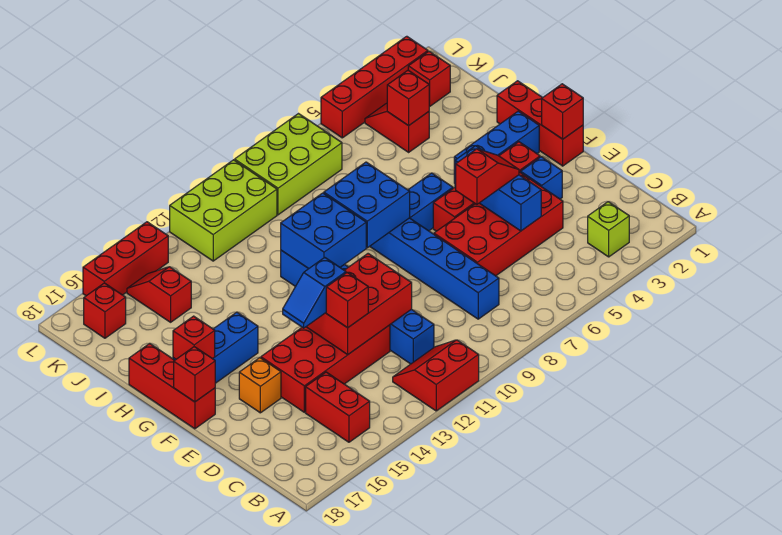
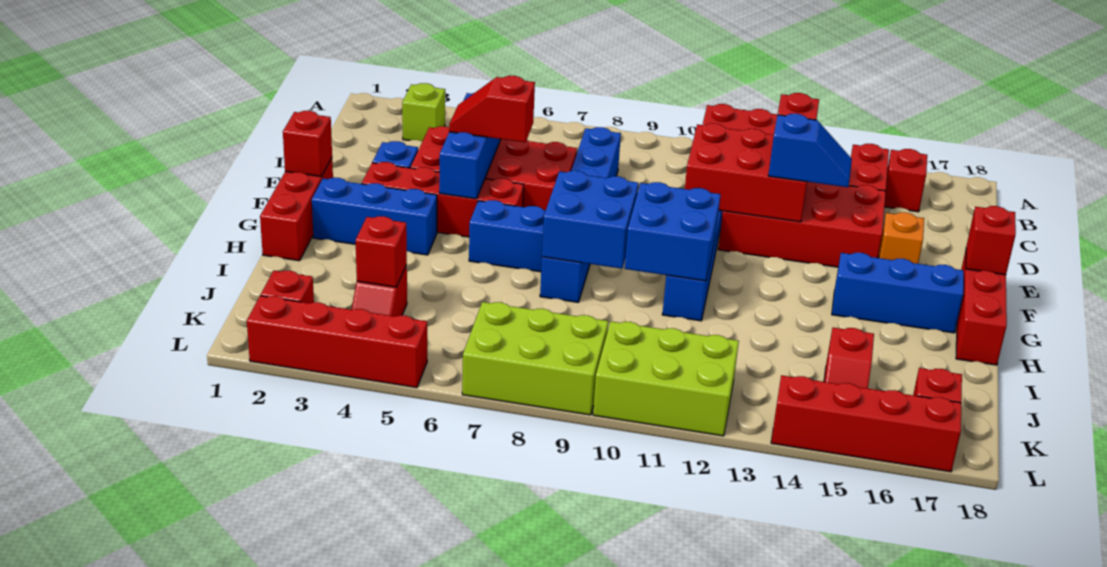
red brick G17 level 2 -> red brick B16 level 1
red brick L14:L16 level 1 -> red brick L14:L17 level 1

